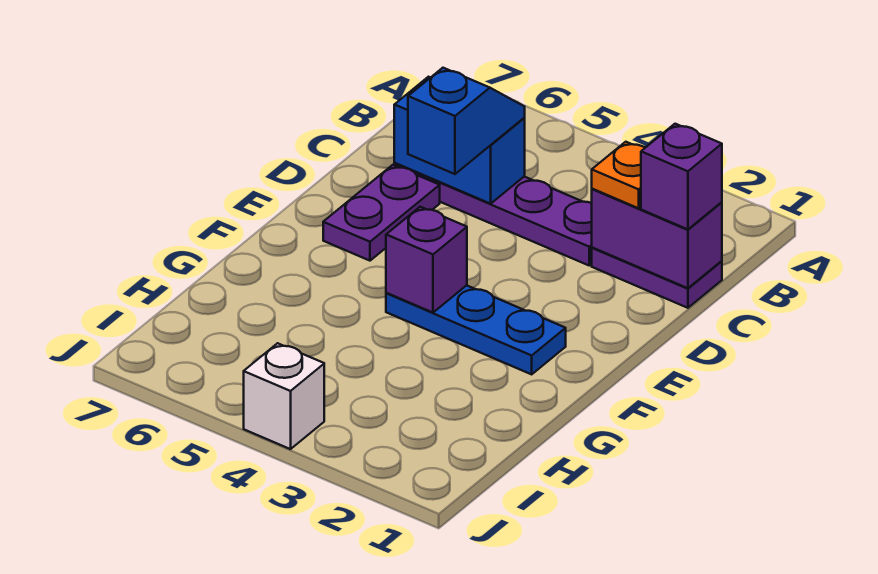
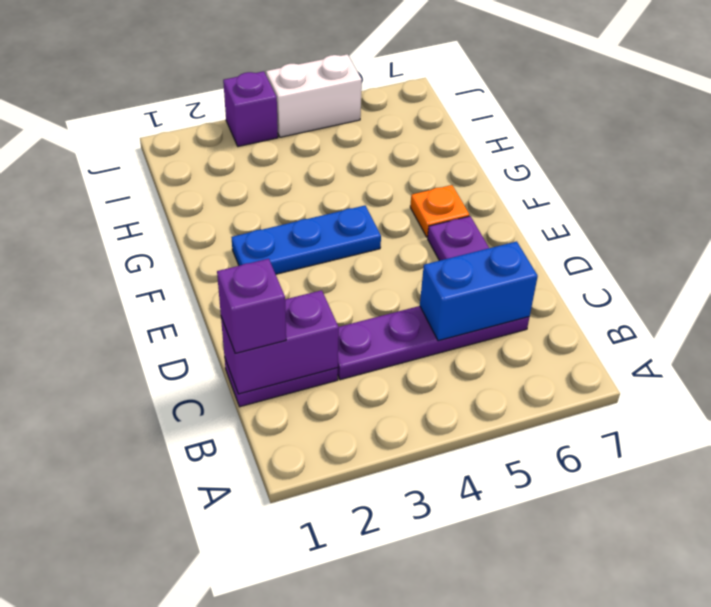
orange plate C2 level 3 -> orange plate F6 level 1
blue slope C5:D5 level 3 top D -> none
purple brick F4 level 2 -> purple brick J3 level 1
white brick J4 level 1 -> white brick J4:J5 level 1

